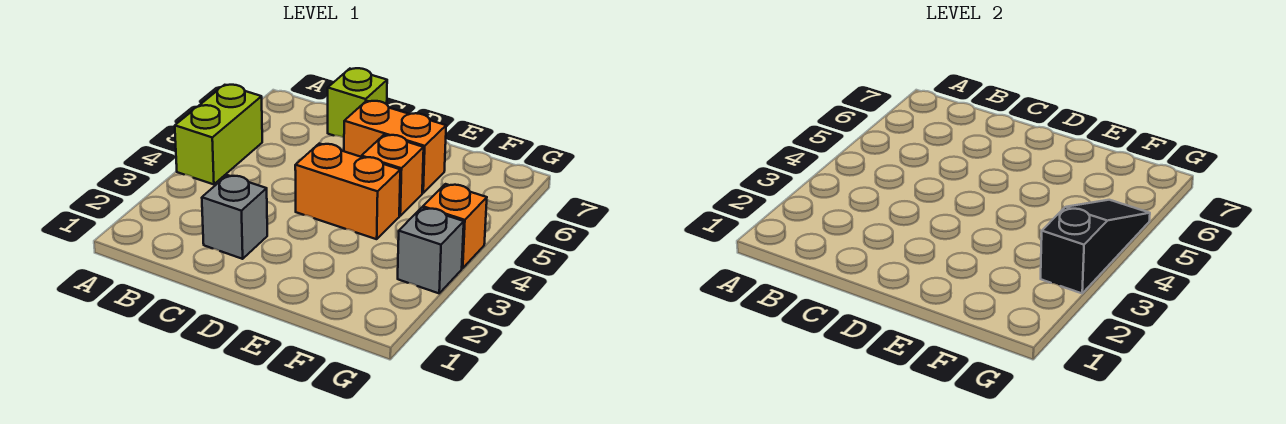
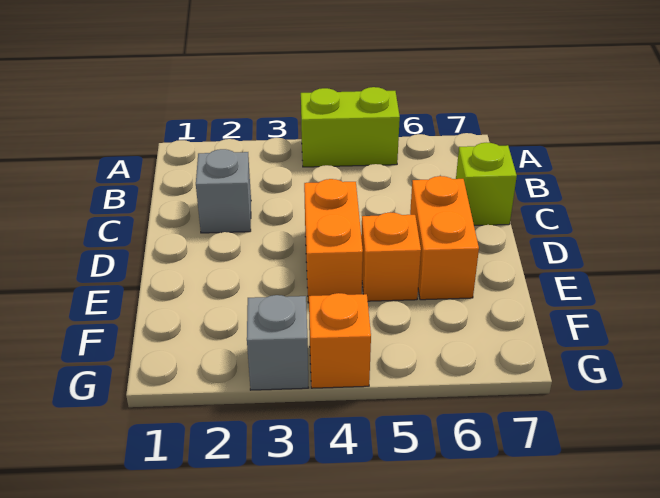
black slope G3:G5 level 2 top 3 -> none

